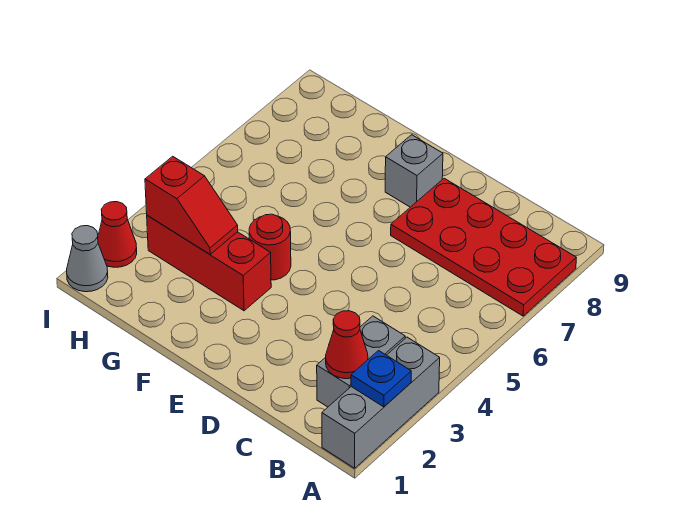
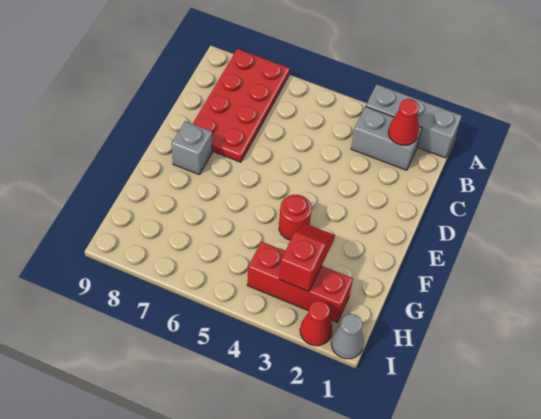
blue plate A2 level 2 -> none
red brick F3:H3 level 1 -> red brick H2:H4 level 1

